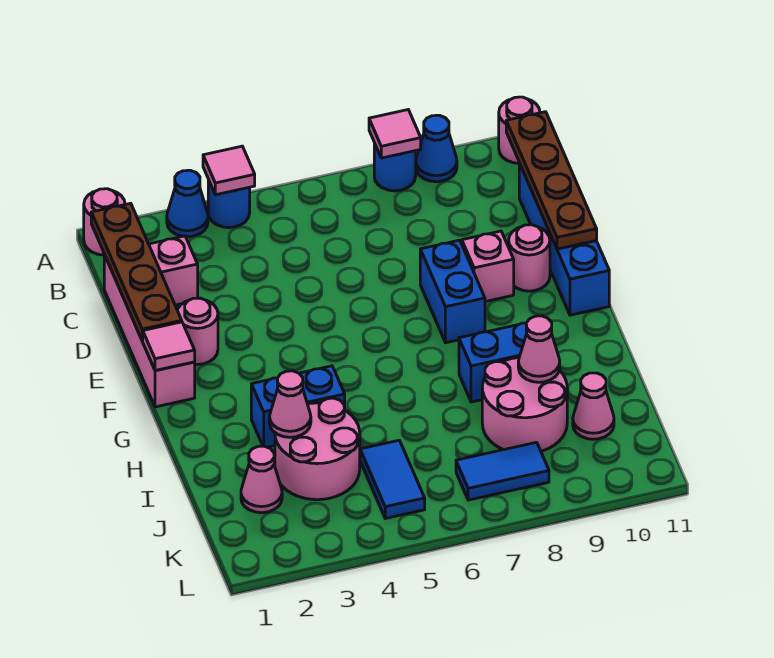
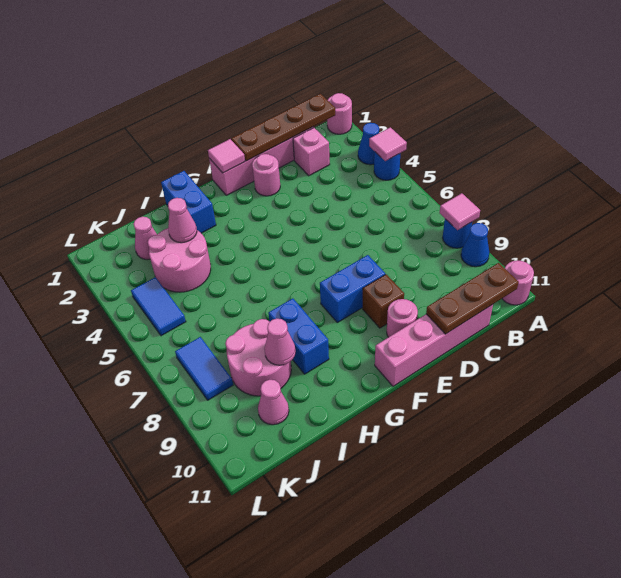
brown plate B11:E11 level 2 -> brown plate B11:D11 level 2
blue brick C11:F11 level 1 -> pink brick C11:F11 level 1
pink brick E9 level 1 -> brown brick E9 level 1
blue brick H3:H4 level 1 -> blue brick H1:H2 level 1
blue tile J5:K5 level 1 -> blue tile K4:K5 level 1

